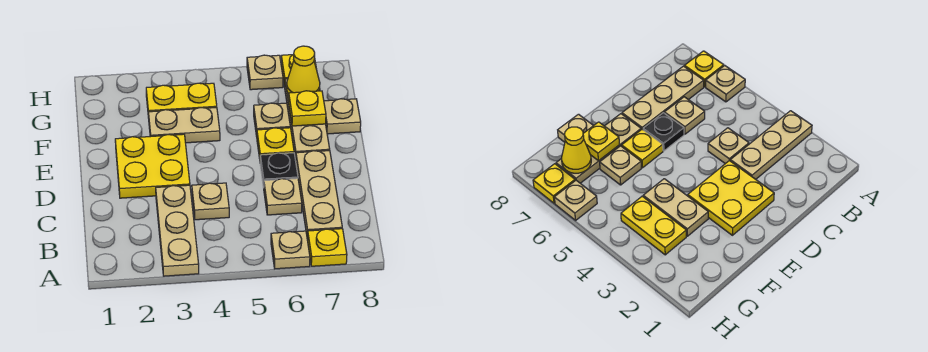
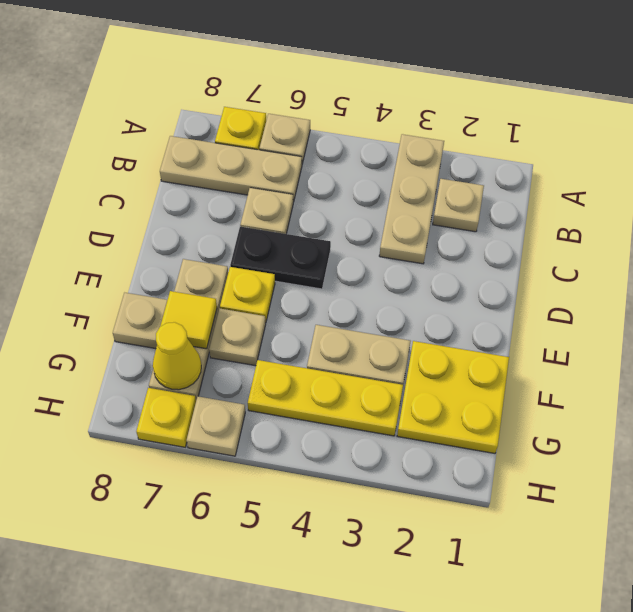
tan plate B7:D7 level 1 -> tan plate B6:B8 level 1
tan plate C4 level 1 -> tan plate B2 level 1
yellow plate D2:E3 level 1 -> yellow plate F1:G2 level 1
black plate D6 level 1 -> black plate D5:D6 level 1
yellow plate F7 level 2 -> yellow tile F7 level 2
yellow plate G3:G4 level 1 -> yellow plate G3:G5 level 1

